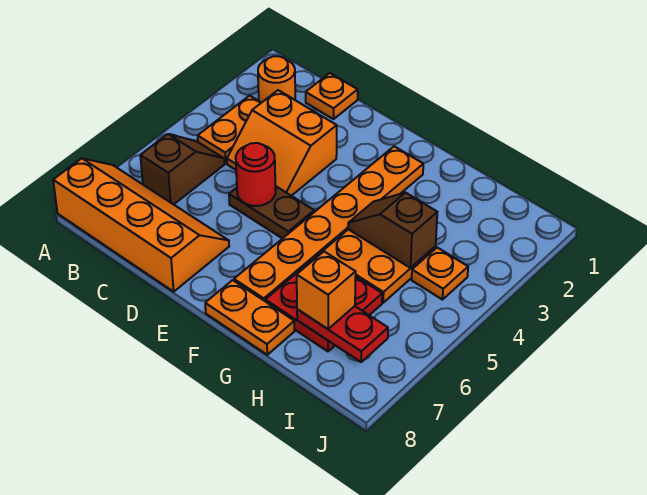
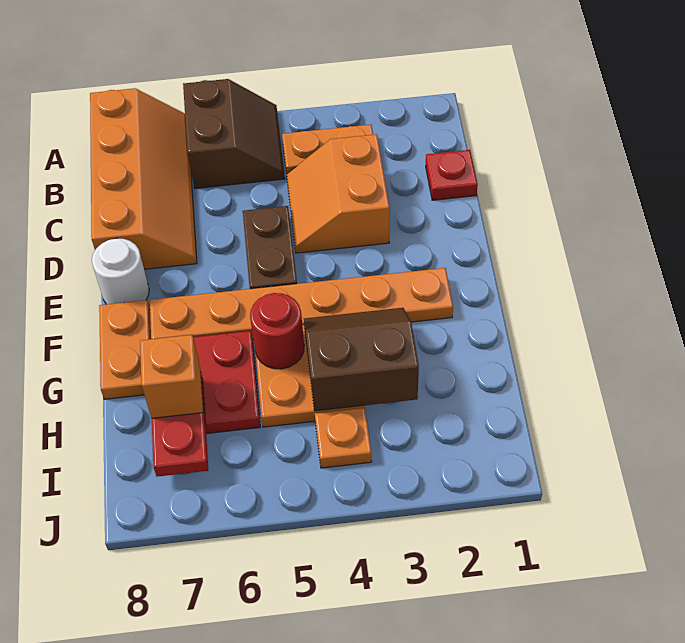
orange round brick B2 level 1 -> none
brown slope B5:B6 level 1 top 6 -> brown slope A5:B6 level 1 top 6
orange plate C1 level 1 -> red plate C1 level 1
red round brick D5 level 2 -> red round brick G5 level 2
none -> white round brick E8 level 1
brown slope G4:H4 level 2 top H -> brown slope G3:H4 level 2 top H

